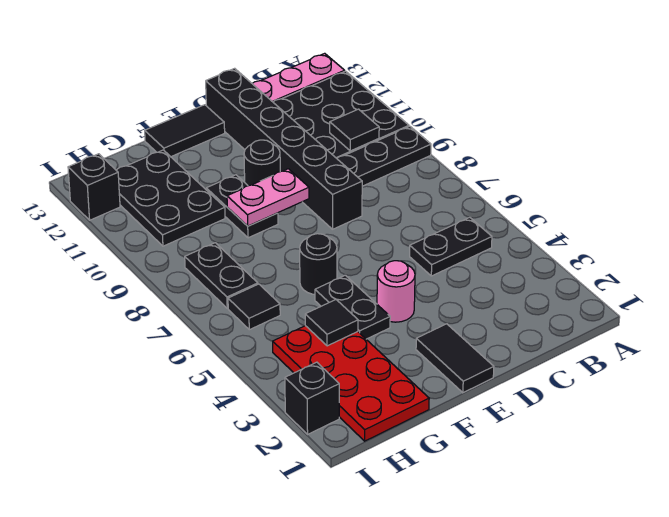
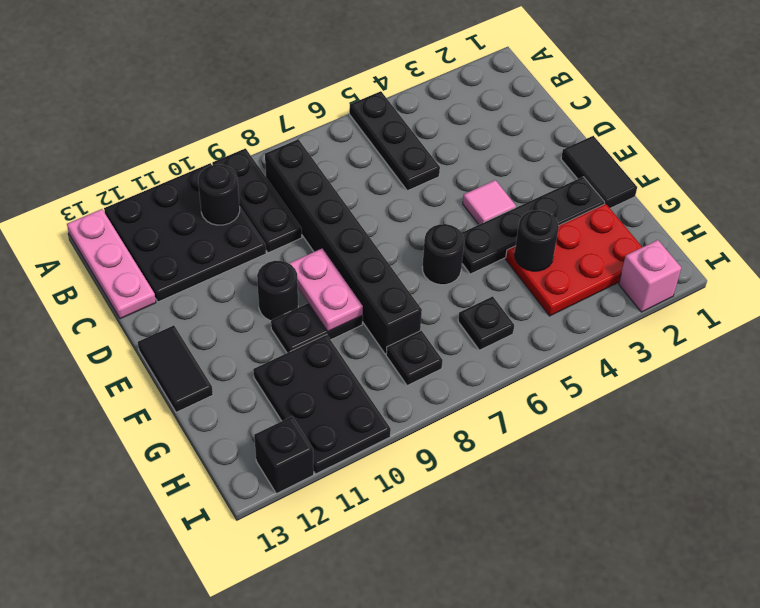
black plate B5:C5 level 1 -> black plate A5:C5 level 1
black tile B10 level 2 -> black round brick B10 level 2
black brick D8:D13 level 1 -> black brick B8:G8 level 1
black tile E1:E2 level 1 -> black tile E1:F1 level 1
pink round brick E4 level 1 -> pink tile E4 level 1
black plate F4:F5 level 1 -> black plate F2:F5 level 1
red plate G1:H4 level 1 -> red plate G2:H4 level 1
black tile G4 level 2 -> black round brick G4 level 2
black plate G10:H12 level 1 -> black plate G10:I11 level 1
black tile H6 level 1 -> black plate H6 level 1
black plate H7:H8 level 1 -> black plate H8 level 1
black brick I2 level 1 -> pink brick I2 level 1

